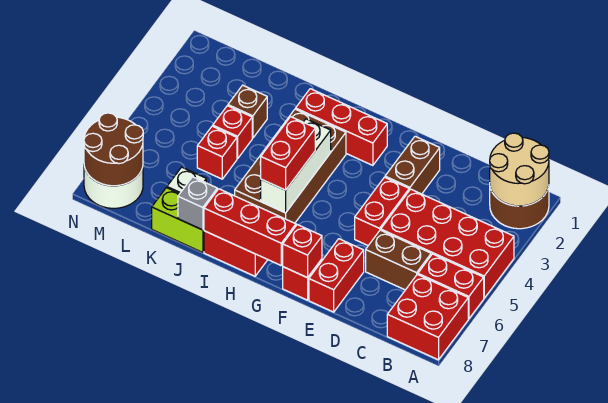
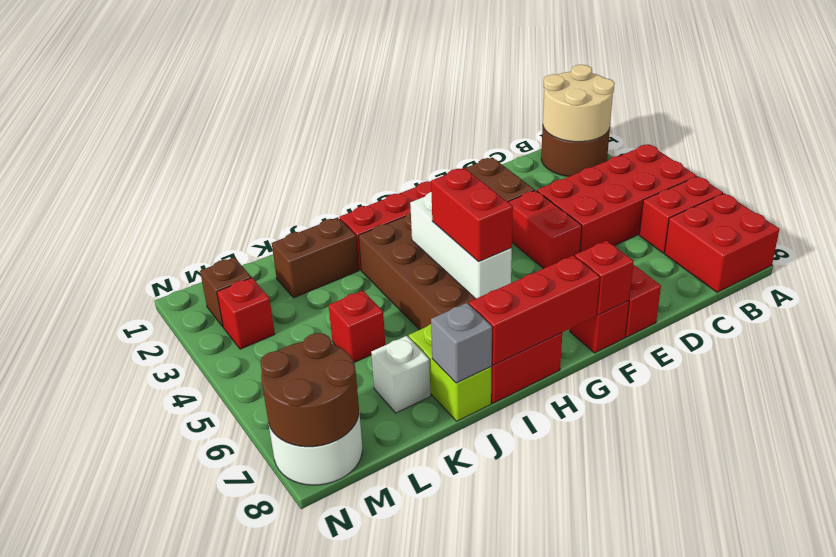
brown brick C6:D6 level 1 -> brown brick J2:K2 level 1
lime brick J8:K8 level 1 -> lime brick J7:J8 level 1
brown brick K3 level 1 -> brown brick M2 level 1
red brick K4 level 1 -> red brick M3 level 1

